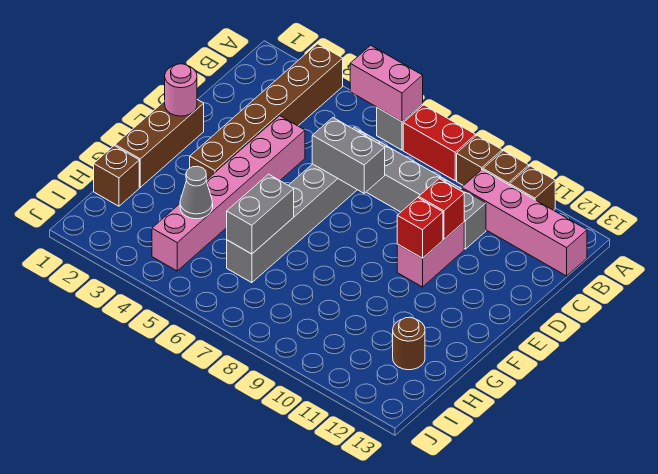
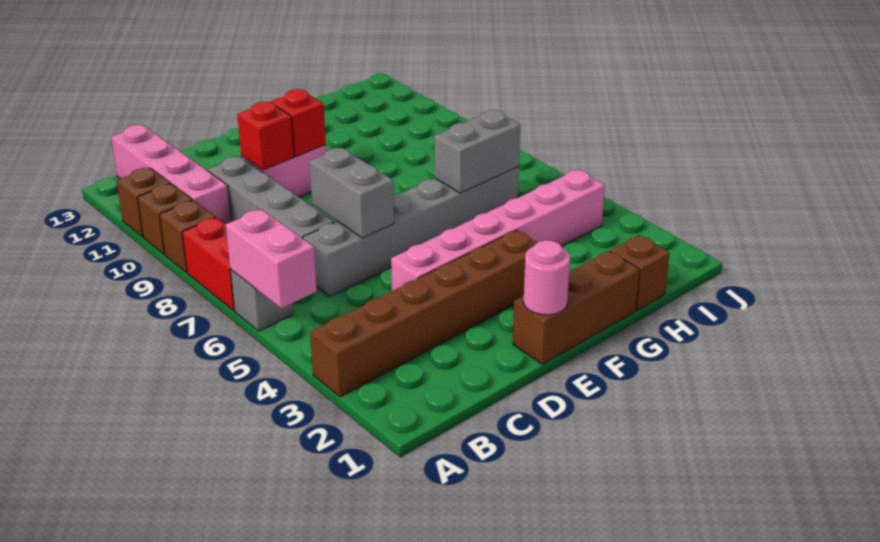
grey cone H4 level 2 -> none
brown round brick H12 level 1 -> none

